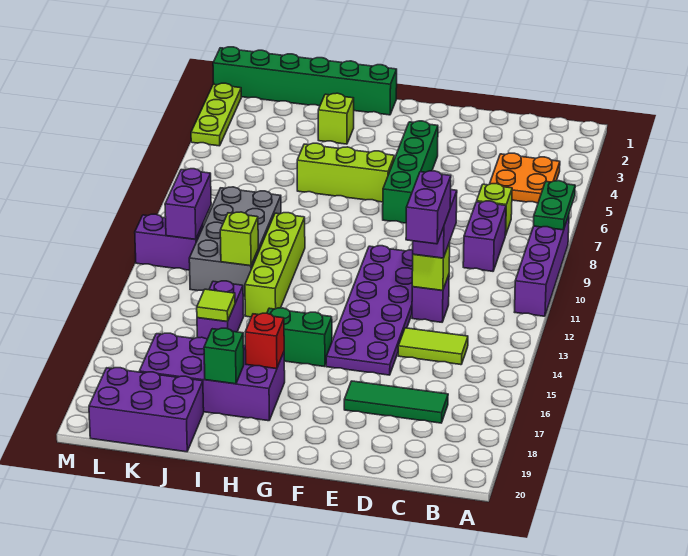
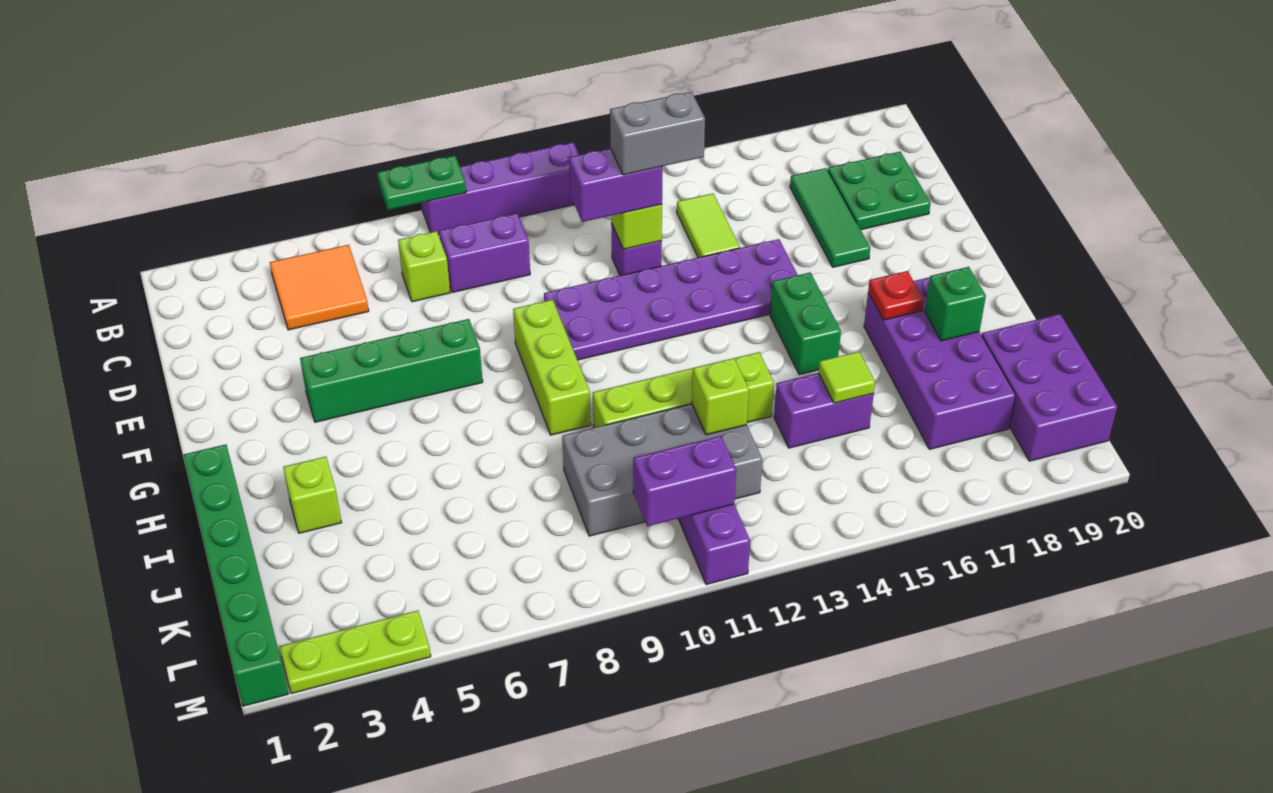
orange plate B4:C5 level 1 -> orange tile B4:C5 level 1
none -> green plate C18:D19 level 1
purple brick D12:D13 level 4 -> grey brick D12:D13 level 4
lime brick G6:I6 level 1 -> lime brick F9:H9 level 1
red brick H17 level 2 -> red plate H17 level 2

